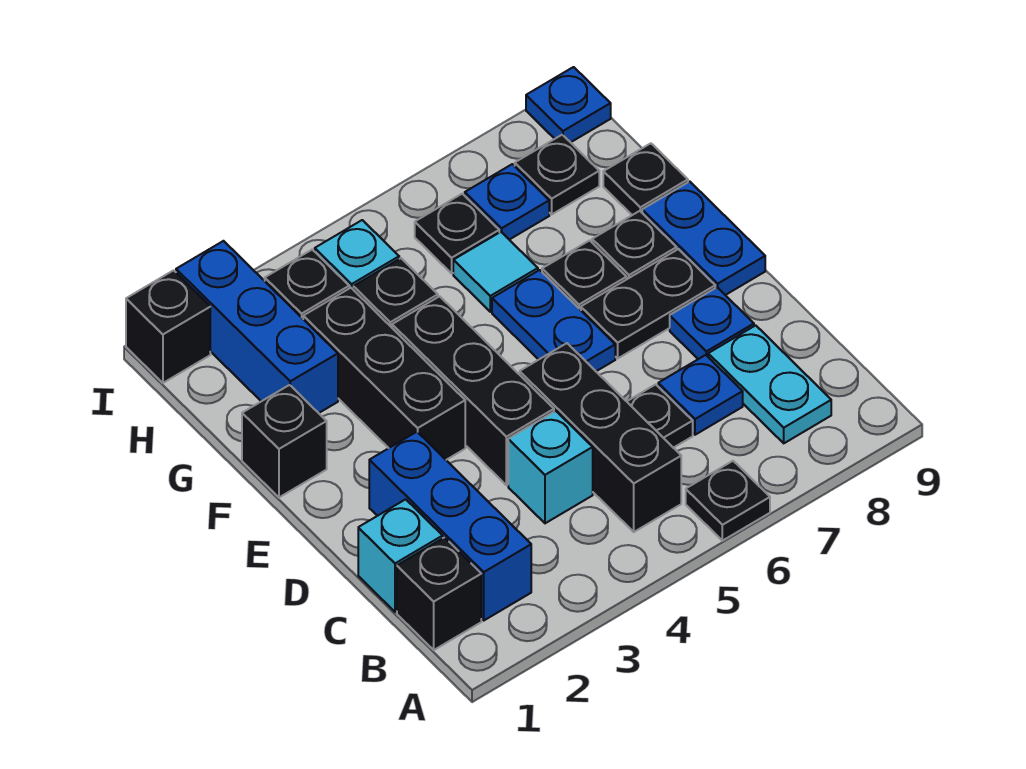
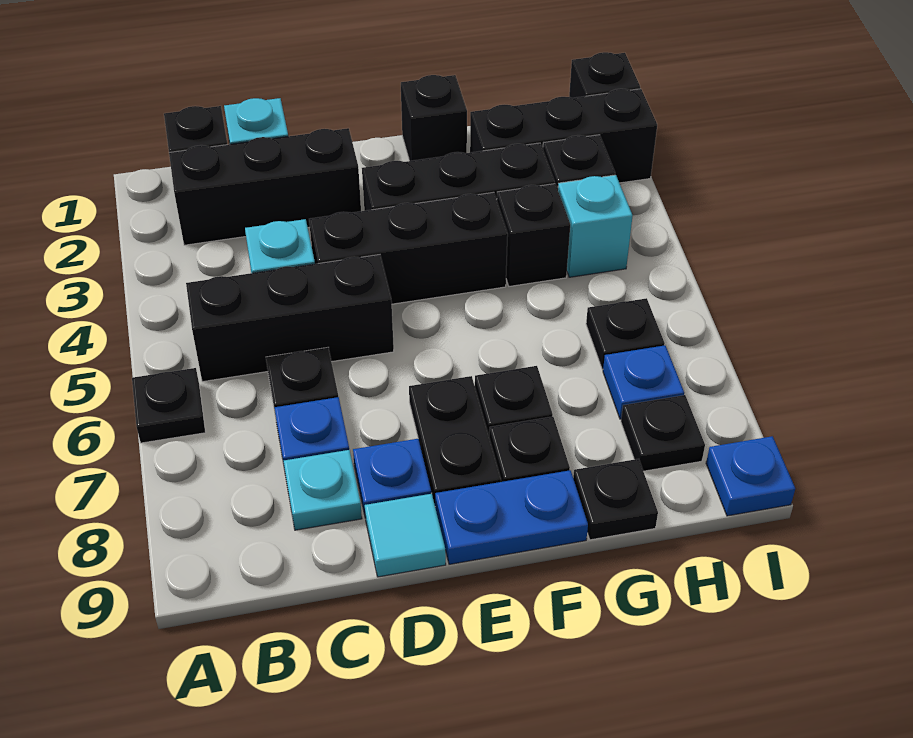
blue brick B2:D2 level 1 -> black brick B2:D2 level 1
cyan plate B8:C8 level 1 -> cyan plate C8 level 1
blue plate E6:F6 level 1 -> none
blue brick G2:I2 level 1 -> black brick G2:I2 level 1
cyan tile G6 level 1 -> cyan tile D9 level 1

